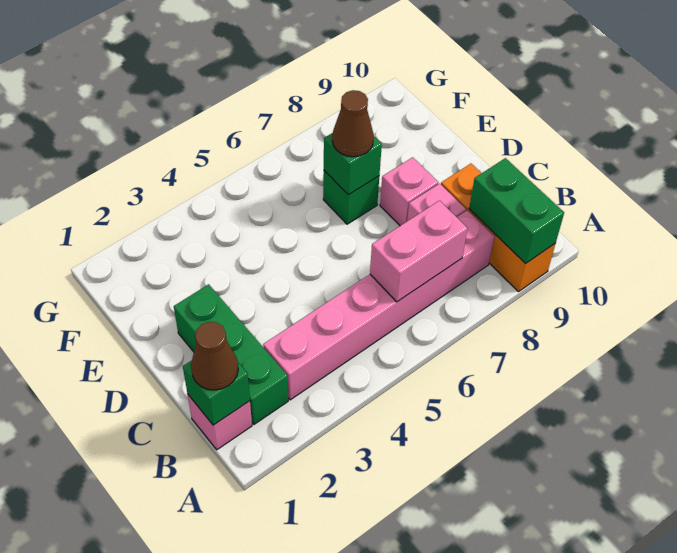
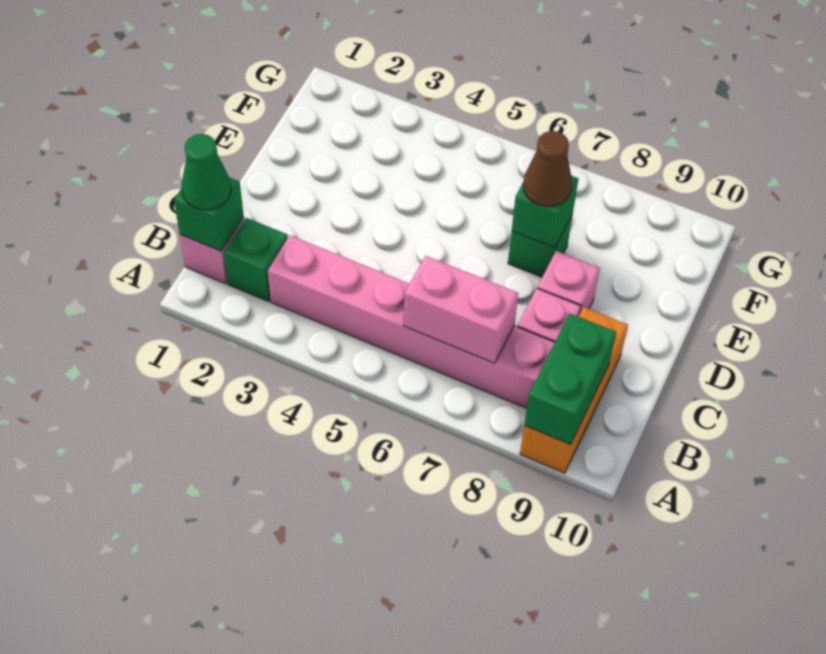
brown cone B1 level 3 -> green cone B1 level 3
green brick B2:D2 level 1 -> green brick B2 level 1

